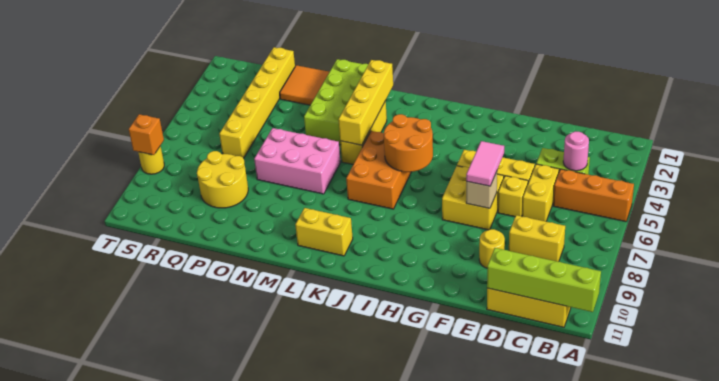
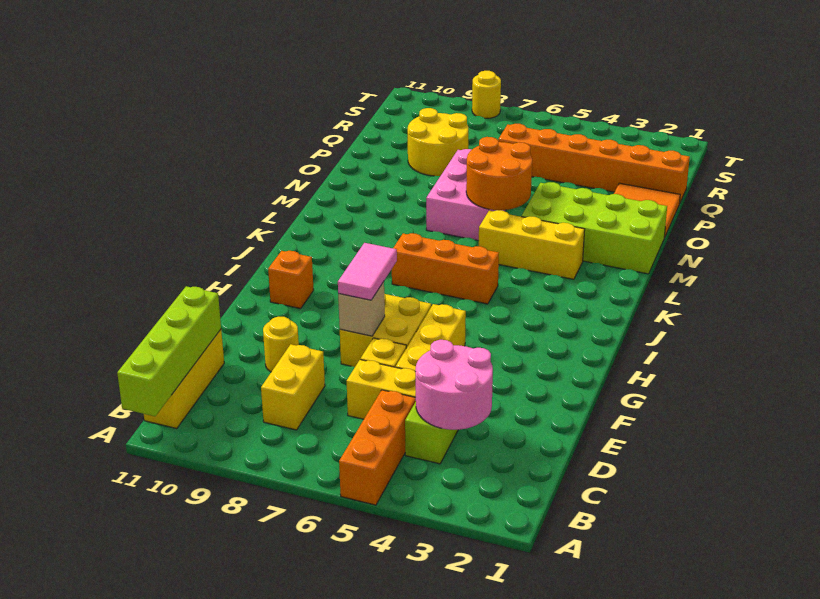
pink round brick C4 level 2 -> pink round brick C3:D4 level 2
pink tile F6:F7 level 3 -> pink tile F7:G7 level 3
orange round brick I5:J6 level 2 -> orange round brick M5:N6 level 2
orange brick J5:K7 level 1 -> orange brick J5:J7 level 1
yellow brick K10:L10 level 1 -> none
yellow brick L2:L5 level 2 -> none
yellow brick Q1:Q6 level 1 -> orange brick Q1:Q6 level 1
orange brick T8 level 2 -> orange brick H10 level 1

